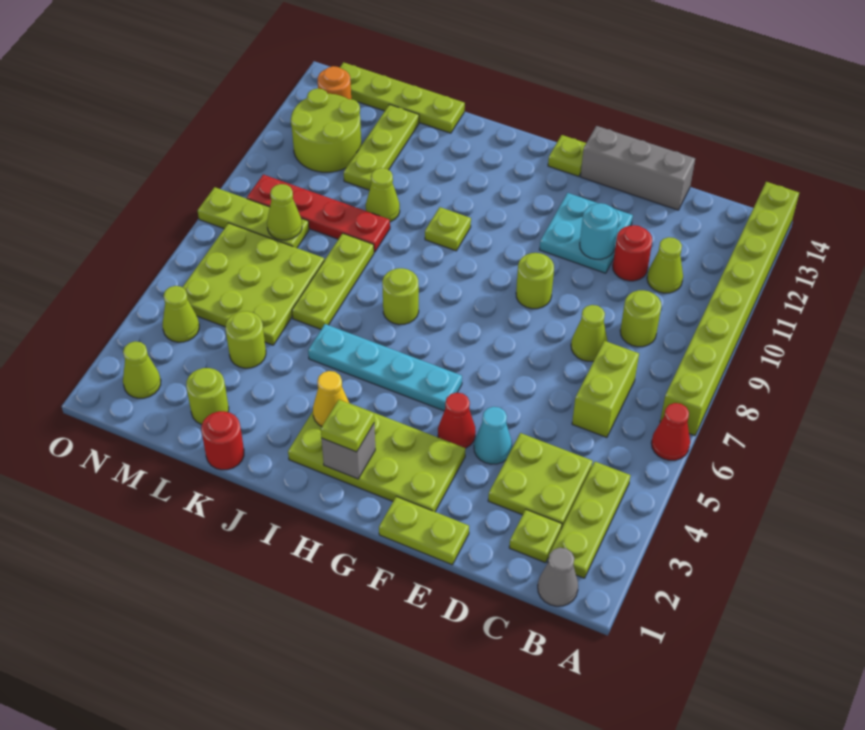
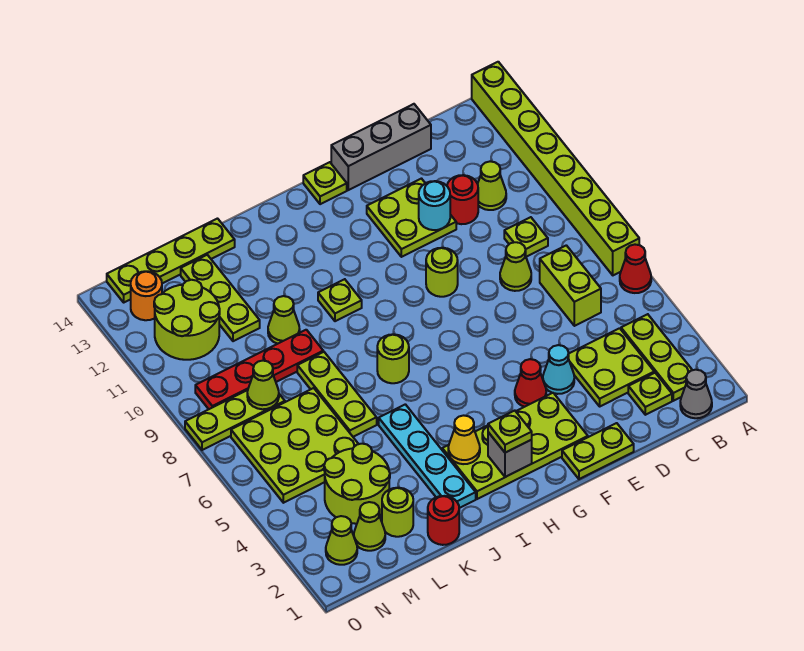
lime round brick C9 level 1 -> lime plate C9 level 1
cyan plate E11:F12 level 1 -> lime plate E11:F12 level 1
cyan plate G5:J5 level 1 -> cyan plate J2:J5 level 1
lime round brick L4 level 1 -> lime round brick L3:M4 level 1
lime cone N4 level 1 -> lime cone M2 level 1

